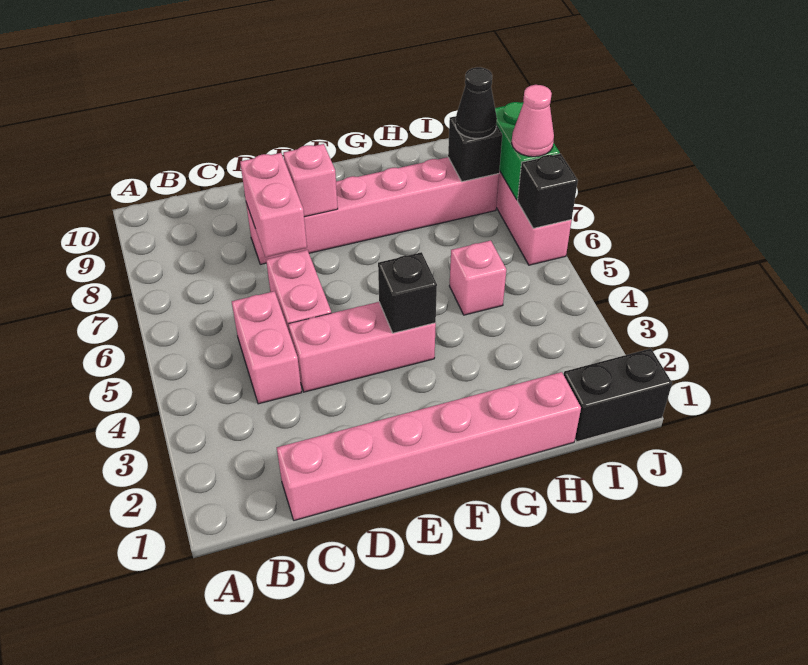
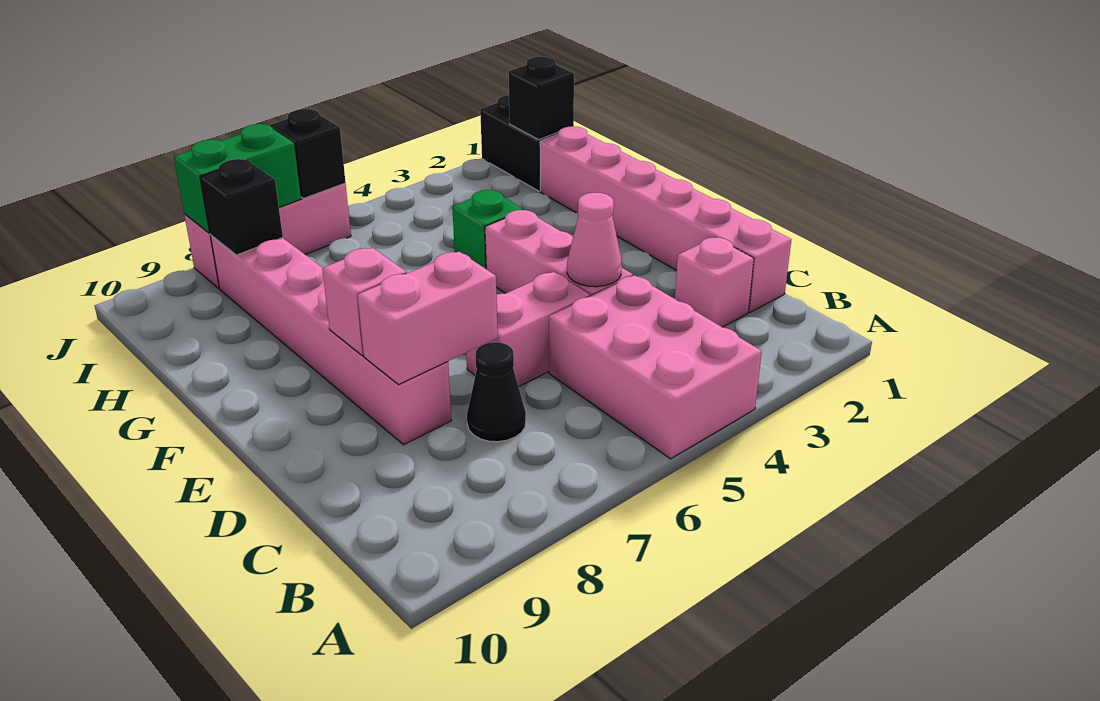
pink brick C4:C5 level 1 -> pink brick A4:C5 level 1
black brick F4 level 2 -> black brick I1 level 2
none -> green brick G4 level 1
pink brick H5 level 1 -> pink brick C2 level 1
black cone I8 level 3 -> black cone C7 level 1
pink cone J7 level 3 -> pink cone D4 level 2

